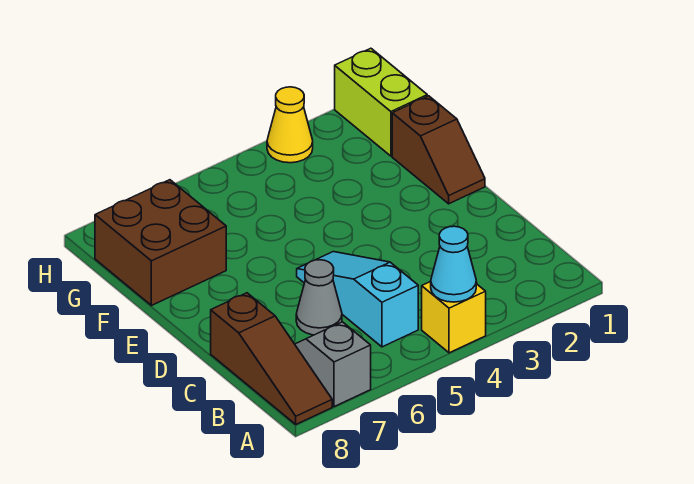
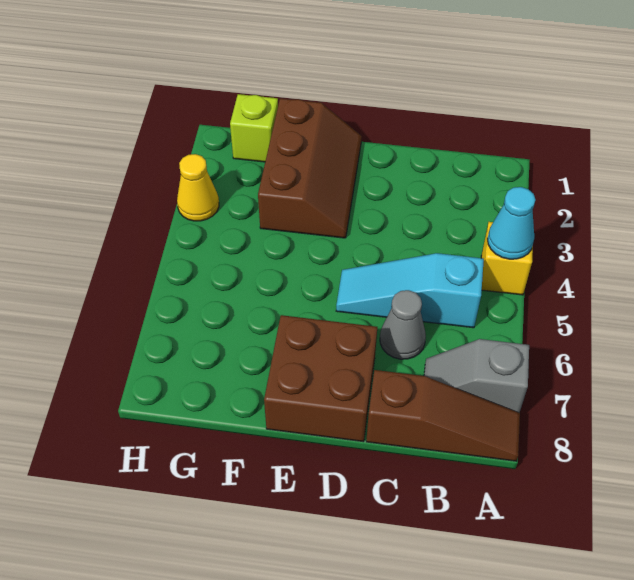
brown slope E1:F1 level 1 top F -> brown slope E1:F3 level 1 top F
brown brick F7:G8 level 1 -> brown brick D7:E8 level 1
lime brick G1:H1 level 1 -> lime brick G1 level 1

